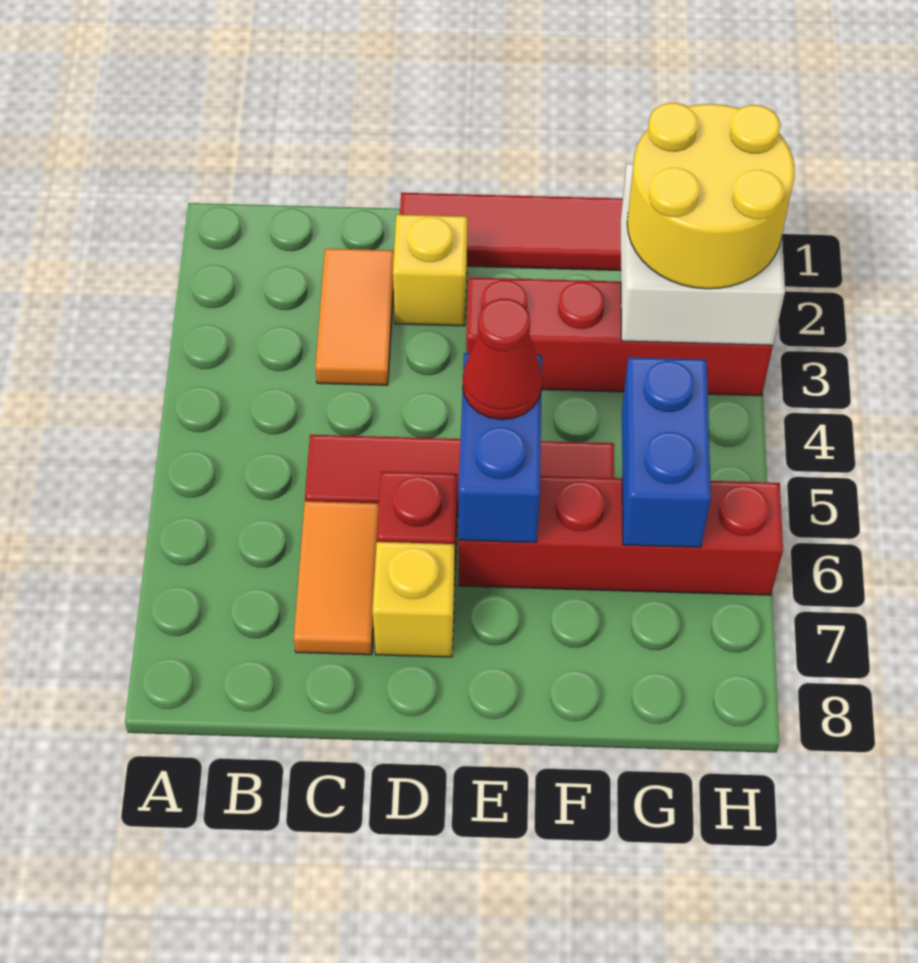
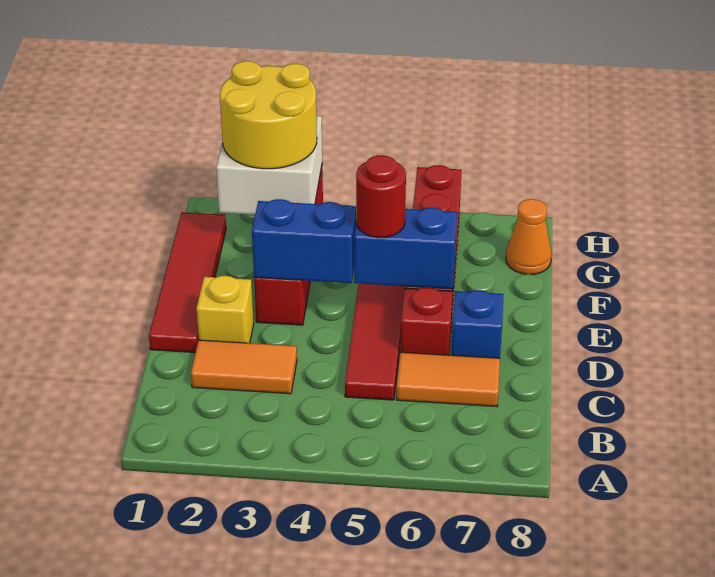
yellow brick D7 level 1 -> blue brick D7 level 1
red cone E5 level 3 -> red round brick E5 level 3
blue brick G5:G6 level 2 -> blue brick E3:E4 level 2
none -> orange cone G8 level 1

